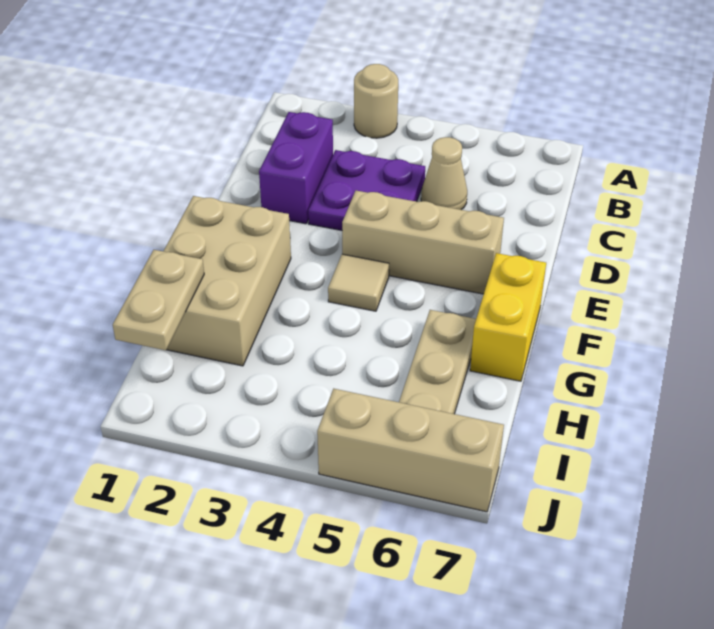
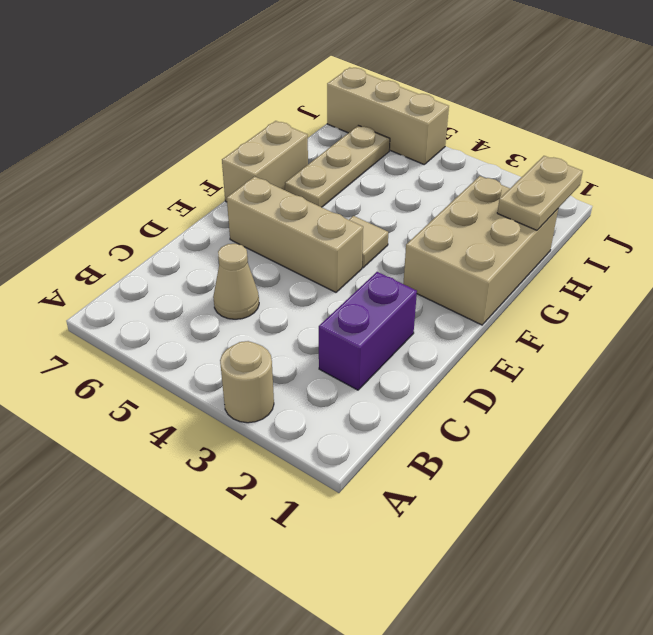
purple plate C3:D4 level 1 -> none
yellow brick F7:G7 level 1 -> tan brick F7:G7 level 1

